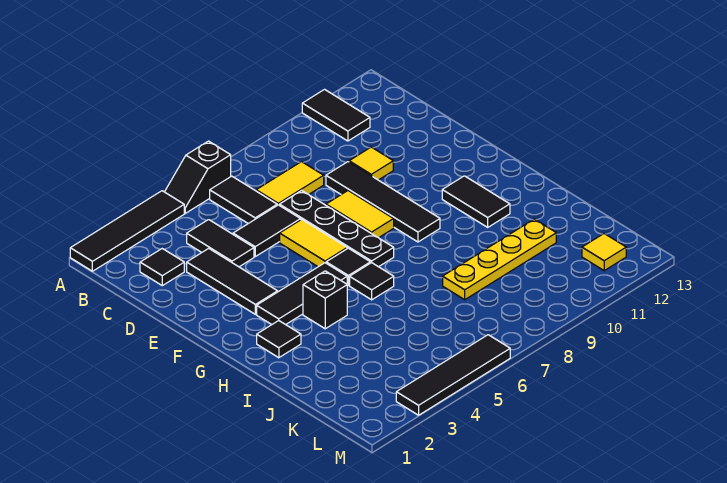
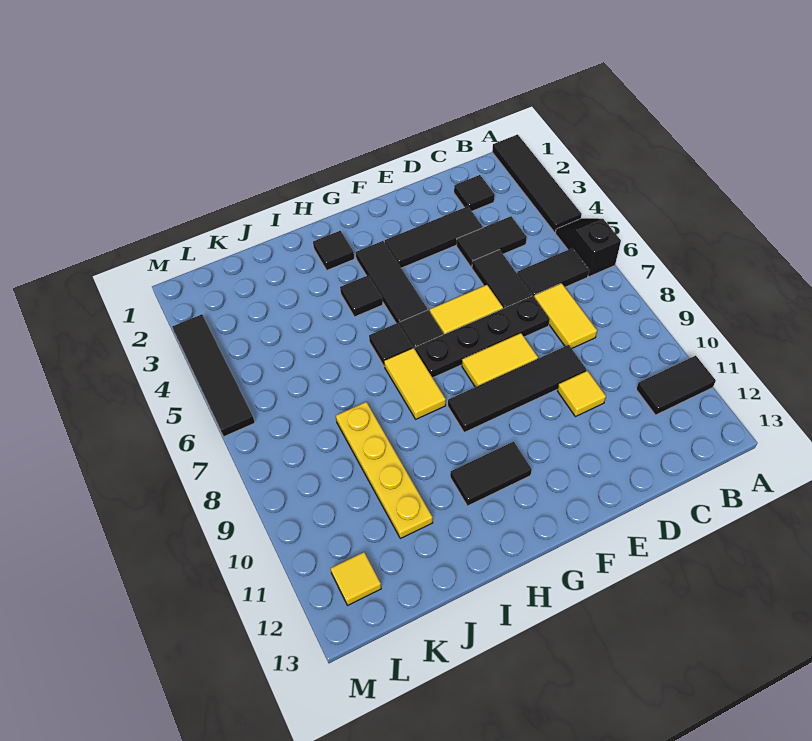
black brick H4 level 1 -> black tile H4 level 1
none -> yellow tile H7:H8 level 1

